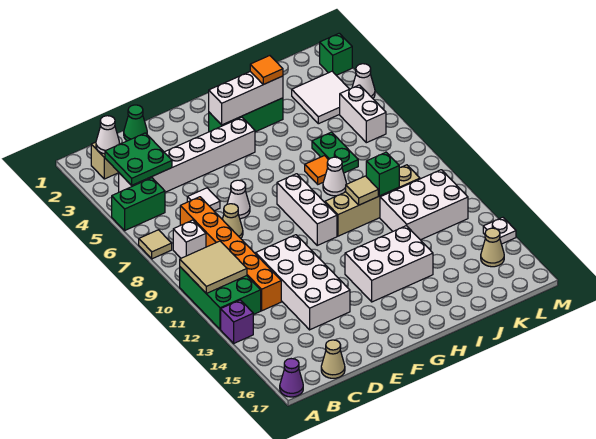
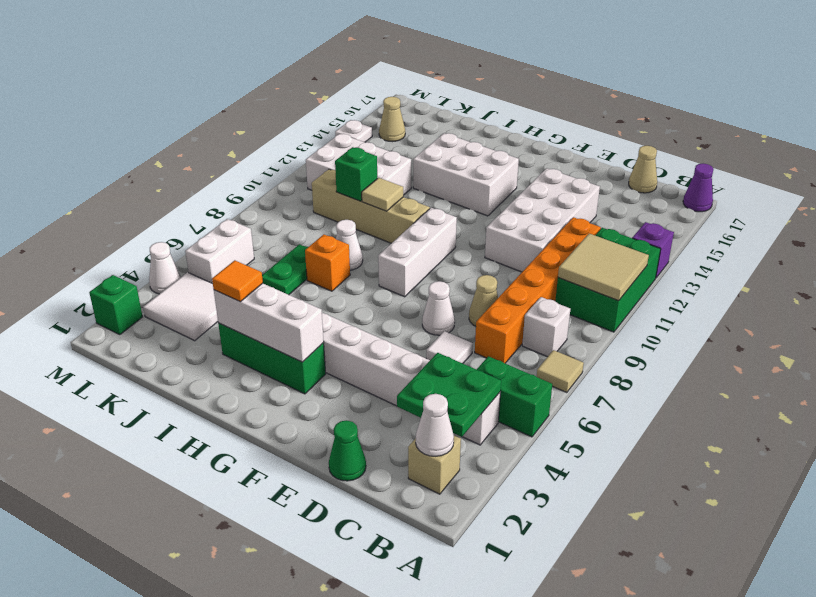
orange tile I7 level 1 -> orange brick I7 level 1

